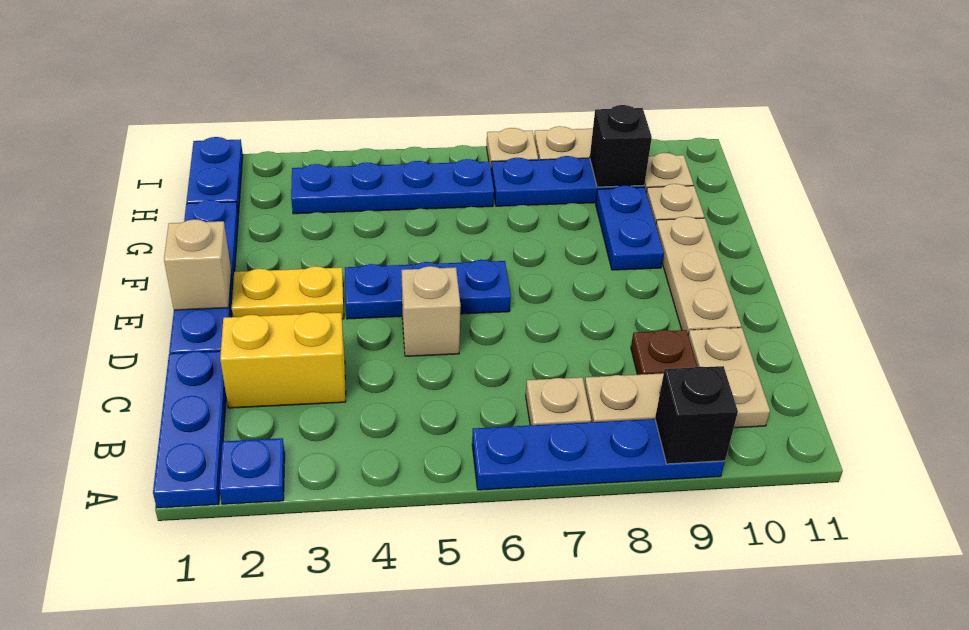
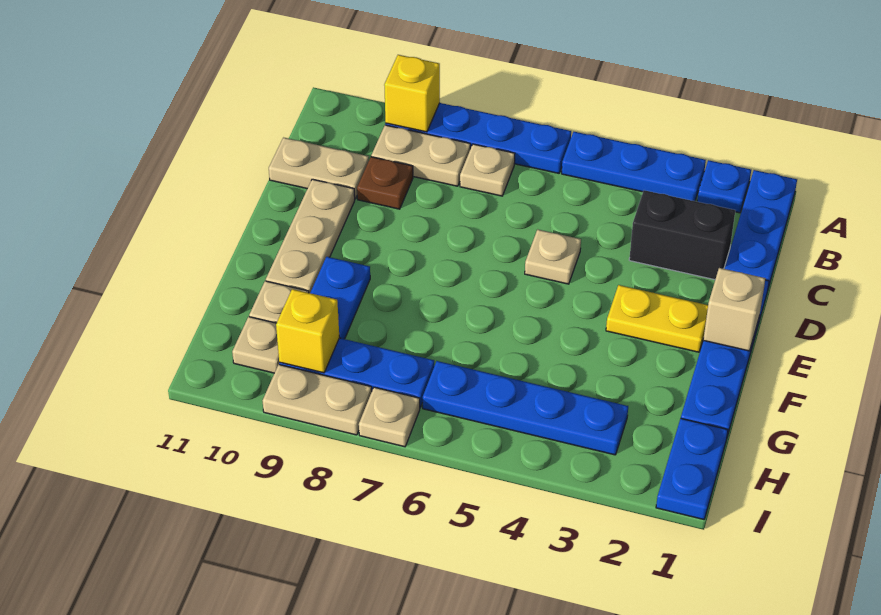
black brick A9 level 2 -> yellow brick A9 level 2
tan plate B10:C10 level 1 -> tan plate C10:C11 level 1
yellow brick C2:C3 level 1 -> black brick C2:C3 level 1
tan brick D5 level 1 -> tan plate D5 level 1
blue plate E4:E6 level 1 -> blue plate A3:A5 level 1
black brick H9 level 2 -> yellow brick H9 level 2

